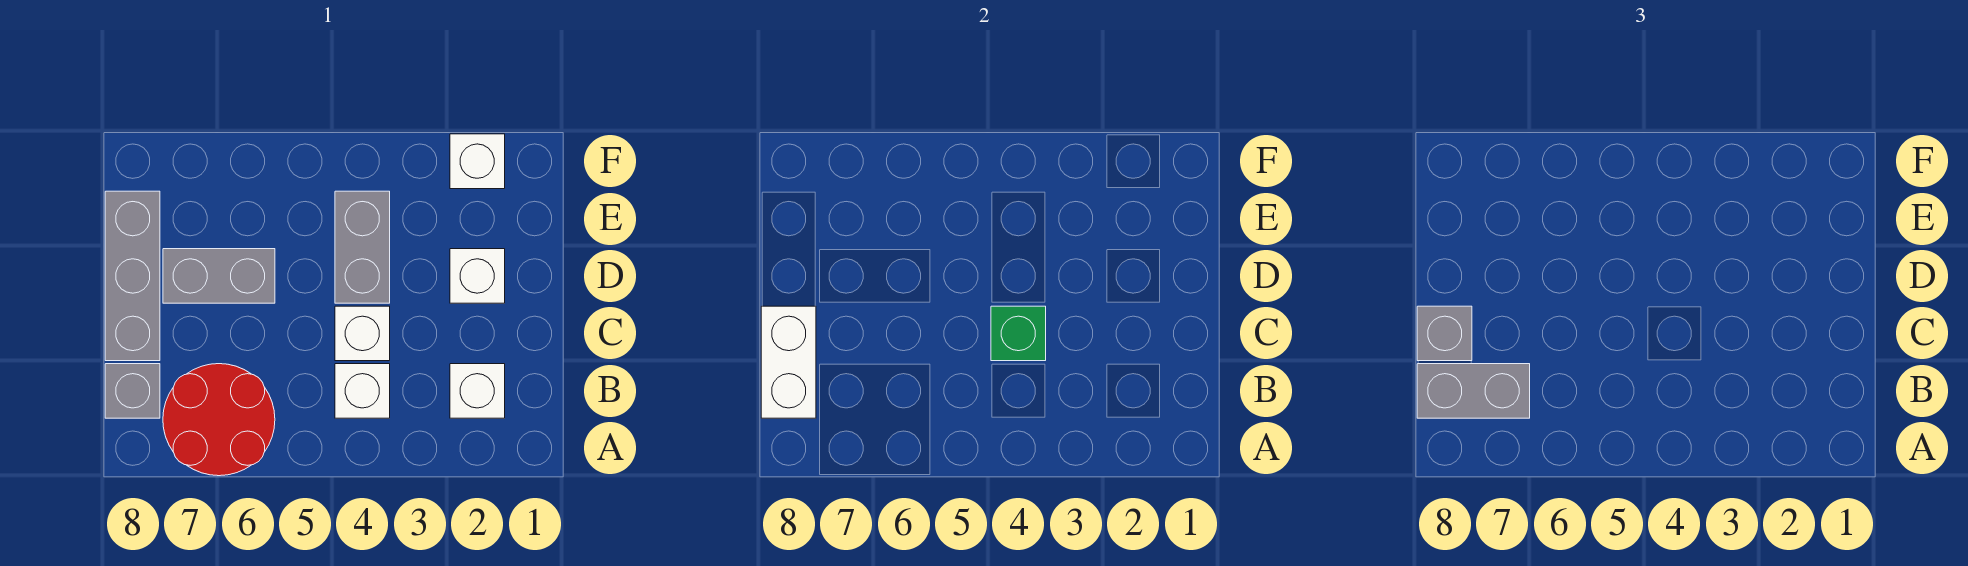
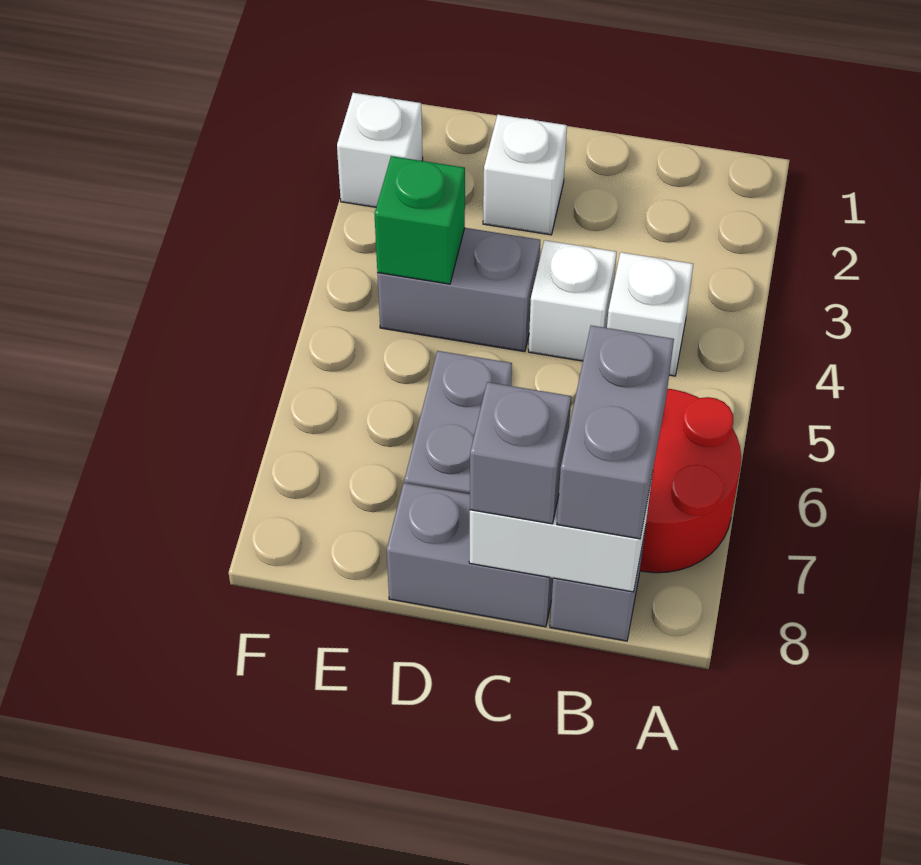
white brick B2 level 1 -> none
green brick C4 level 2 -> green brick E4 level 2
grey brick C8:E8 level 1 -> grey brick C8:D8 level 1

